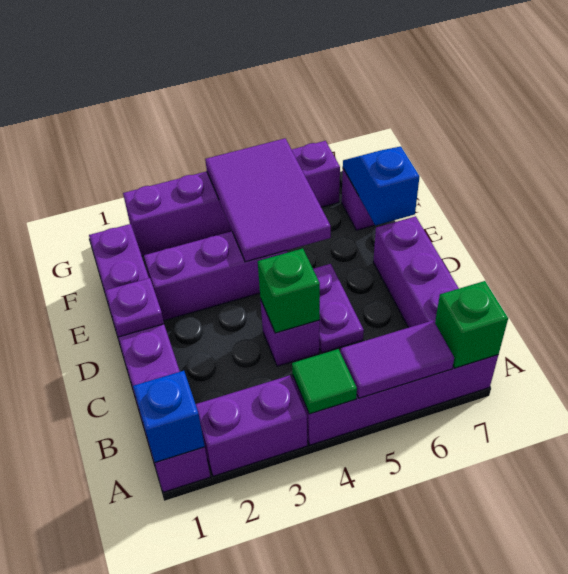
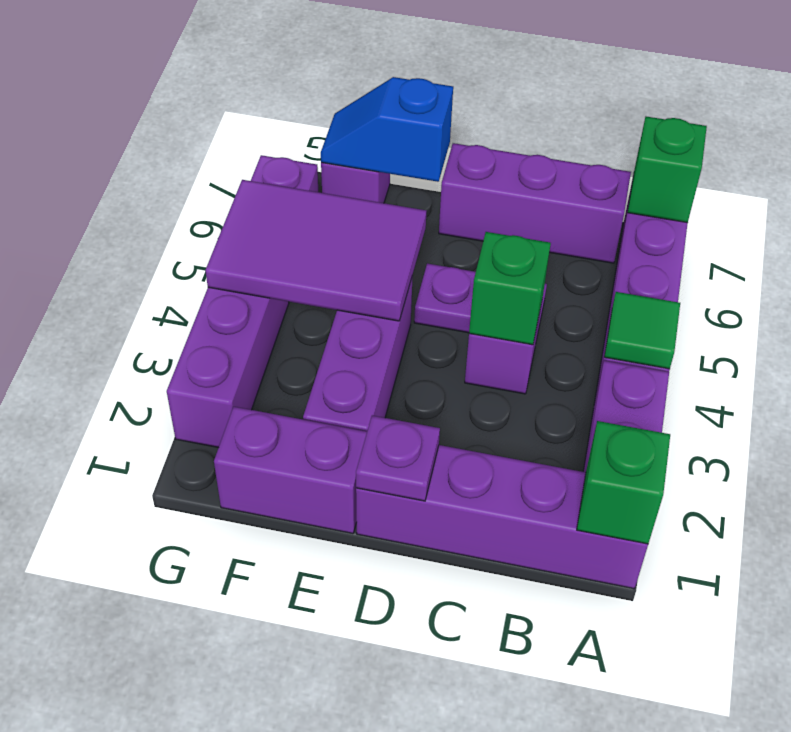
blue brick A1 level 2 -> green brick A1 level 2
purple tile A5:A6 level 2 -> none

